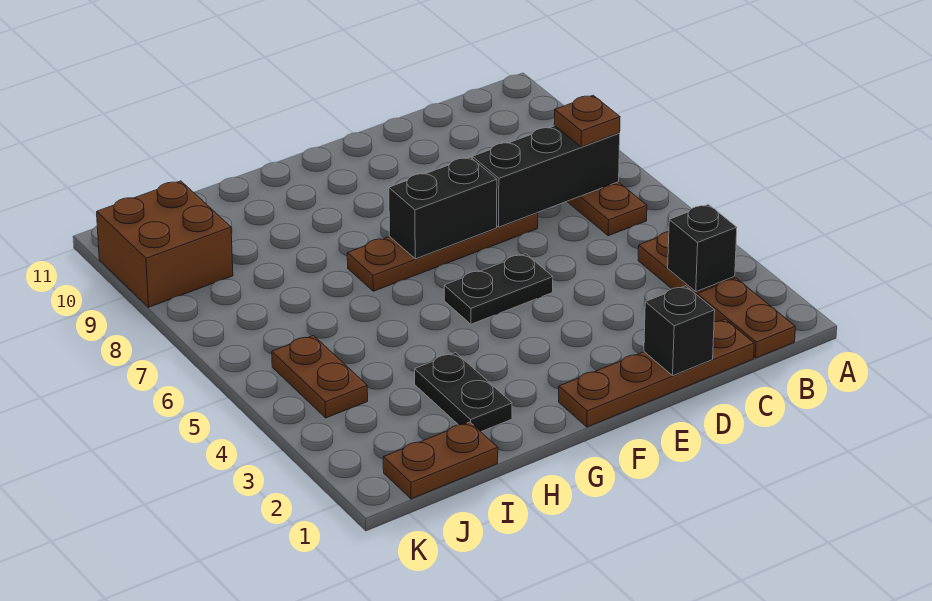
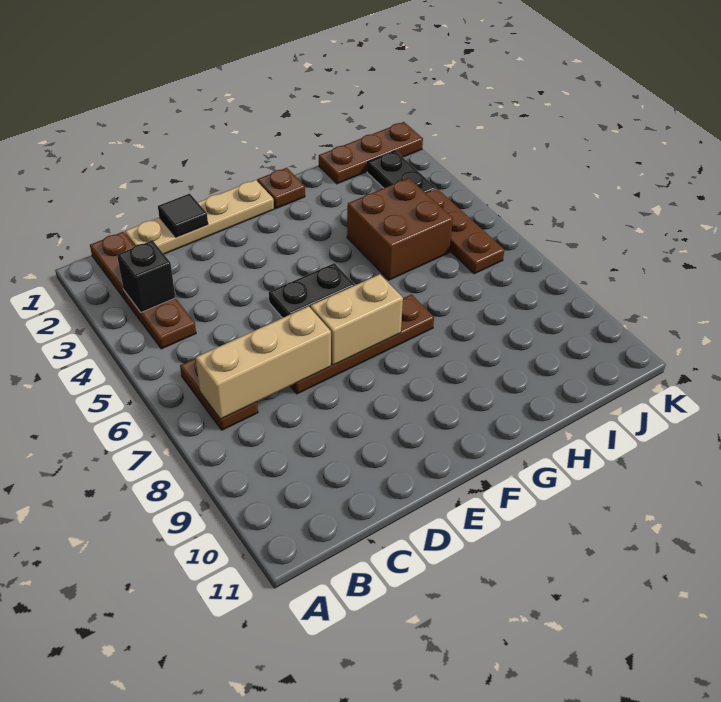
black brick B7:D7 level 2 -> tan brick B7:D7 level 2
brown plate B7 level 3 -> brown plate G1 level 1
brown plate C1:F1 level 1 -> tan plate C1:F1 level 1
black brick D1 level 2 -> black tile D1 level 2
black brick E7:F7 level 2 -> tan brick E7:F7 level 2
black plate H2:H3 level 1 -> black plate J2:J3 level 1
brown plate I1:J1 level 1 -> brown plate I1:K1 level 1
brown plate J4:J5 level 1 -> brown plate J4:J6 level 1
brown brick J9:K10 level 1 -> brown brick H4:I5 level 1

